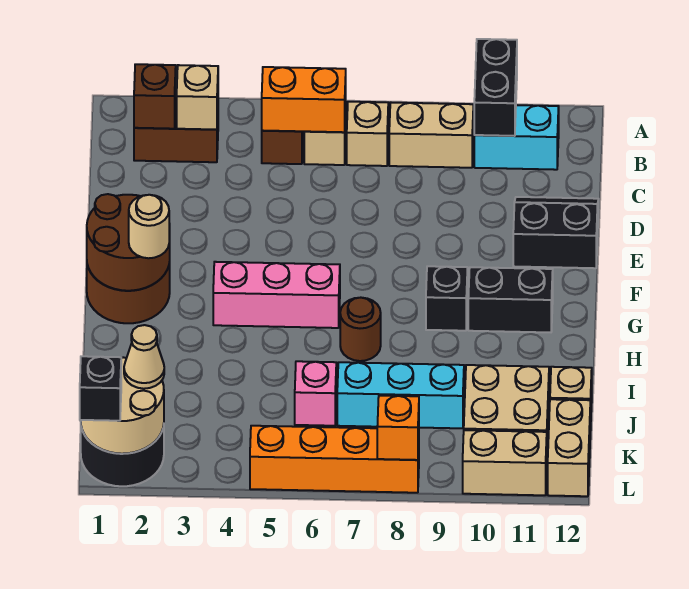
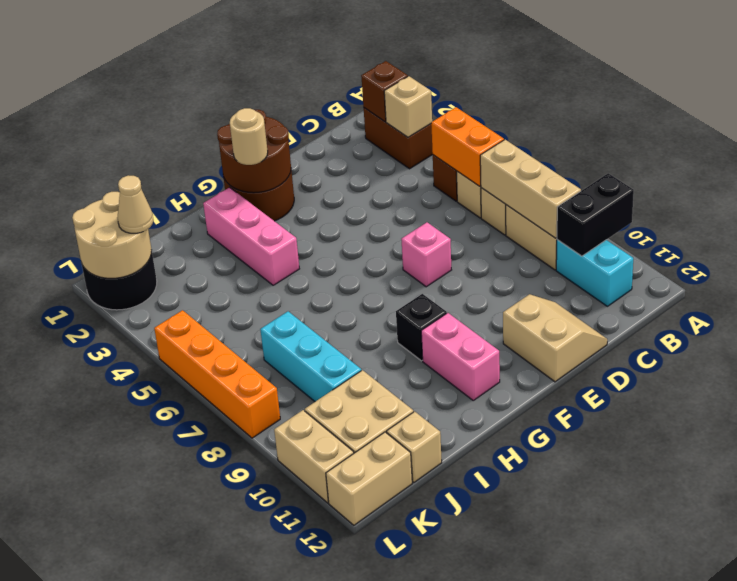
none -> tan brick B7:B9 level 2
black slope D11:E12 level 1 top E -> tan slope D11:E12 level 1 top E
pink brick G4:G6 level 1 -> pink brick H2:H4 level 1
black brick G10:G11 level 1 -> pink brick G10:G11 level 1
brown round brick H7 level 1 -> none
pink brick J6 level 1 -> pink brick E7 level 1
black brick L1 level 3 -> none
orange brick L8 level 2 -> none

